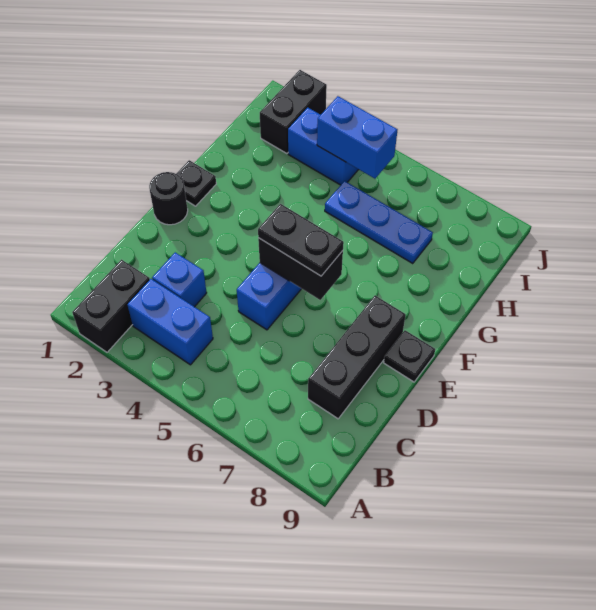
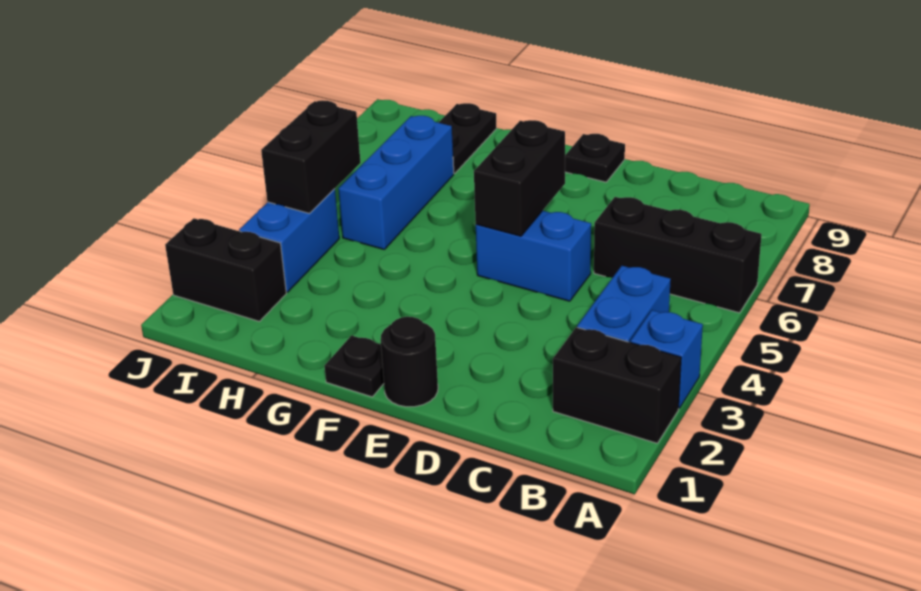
blue brick C3 level 1 -> blue brick A3 level 1
black brick C8:E8 level 1 -> black brick A6:C6 level 1
black plate E5:E6 level 3 -> black plate H8:H9 level 1
blue plate H5:H7 level 1 -> blue brick H5:H7 level 1
blue brick I4:I5 level 2 -> black brick I4:I5 level 2

